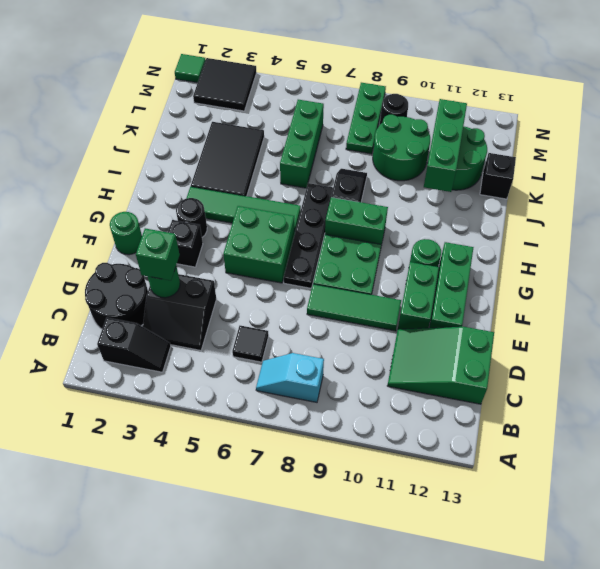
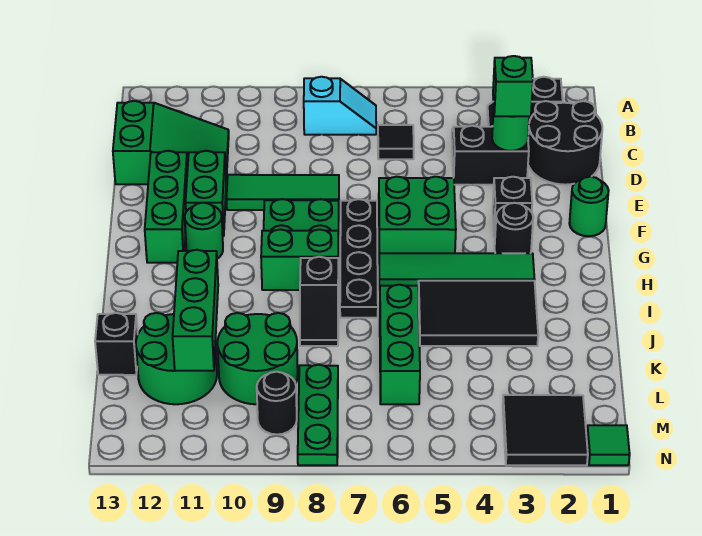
black tile I3:K4 level 1 -> black tile I3:J5 level 1

